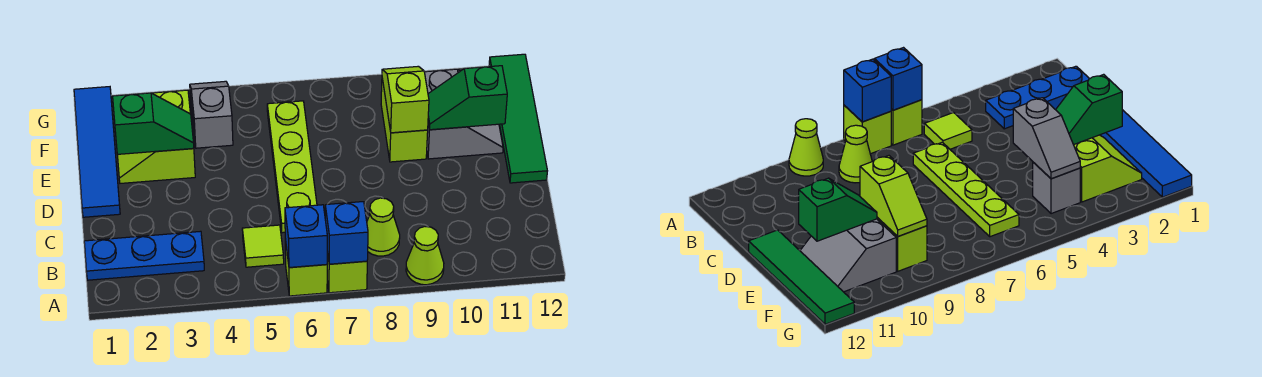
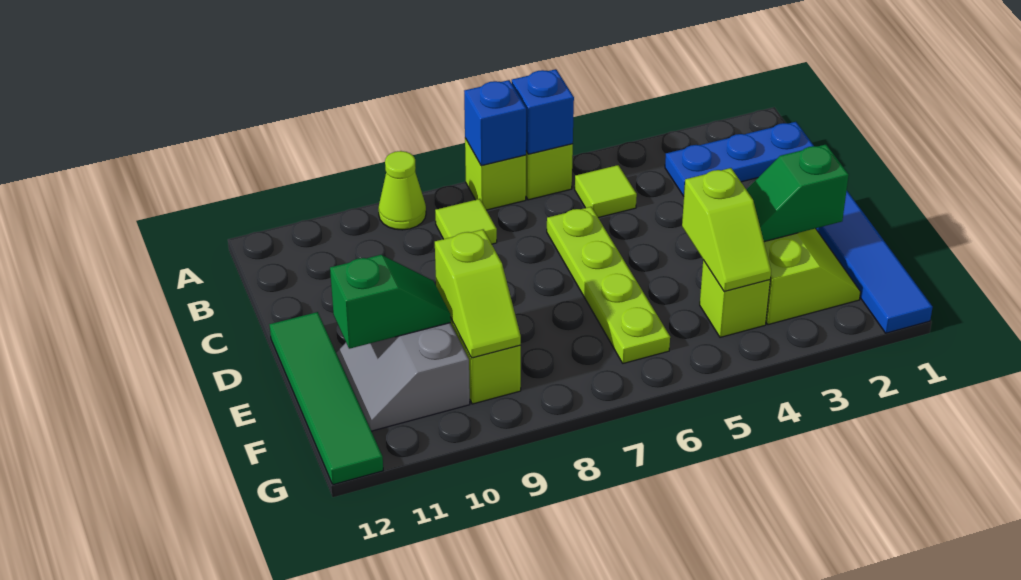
lime cone B8 level 1 -> lime tile B8 level 1
grey slope E4:F4 level 2 top E -> lime slope E4:F4 level 2 top E
grey brick F4 level 1 -> lime brick F4 level 1

